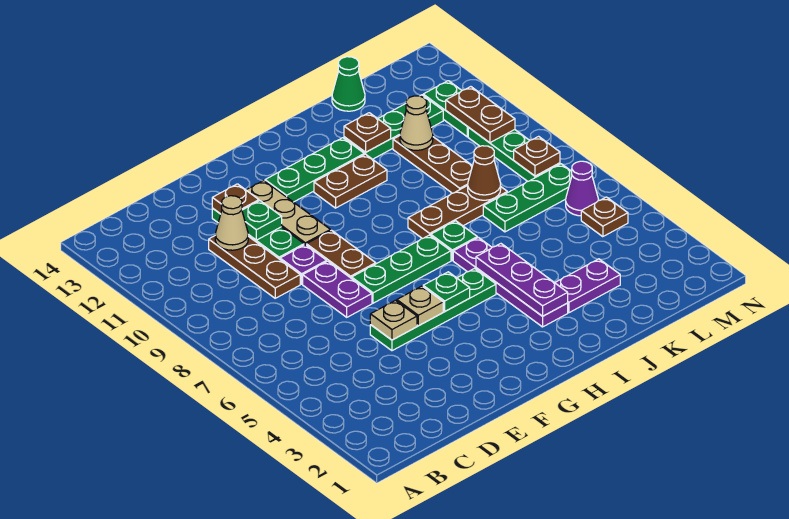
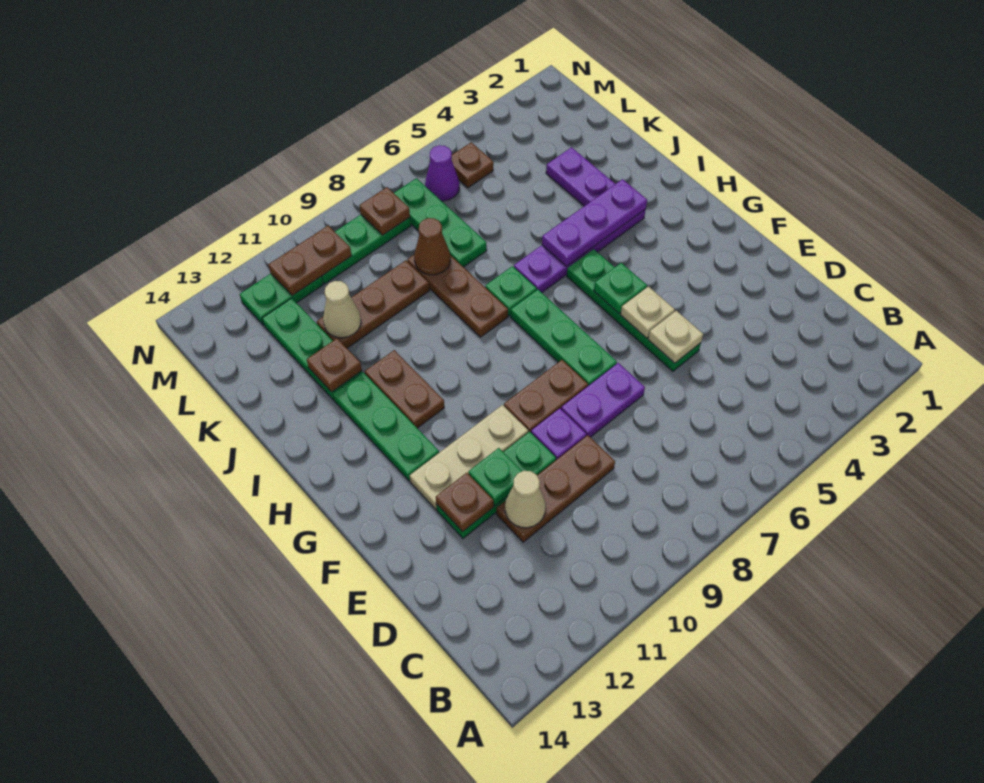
green cone K14 level 1 -> none

